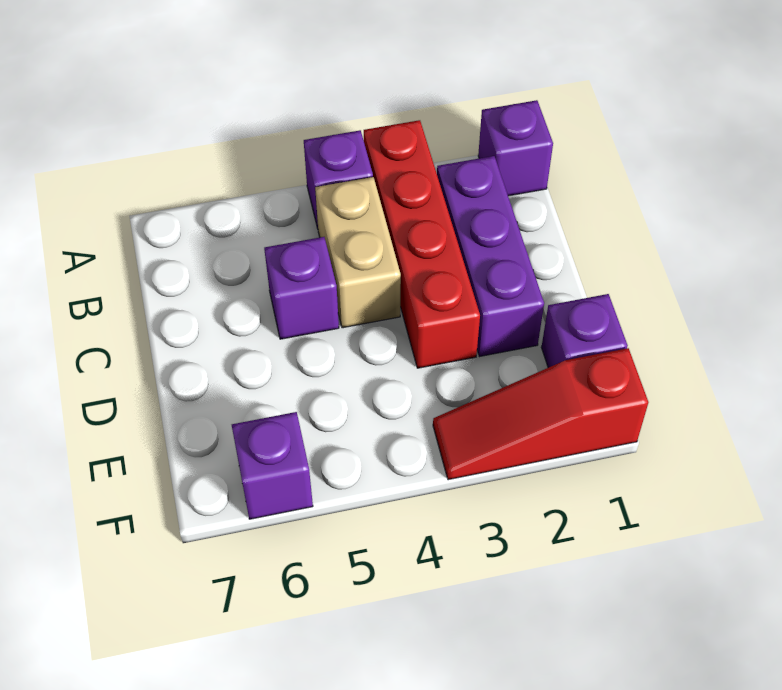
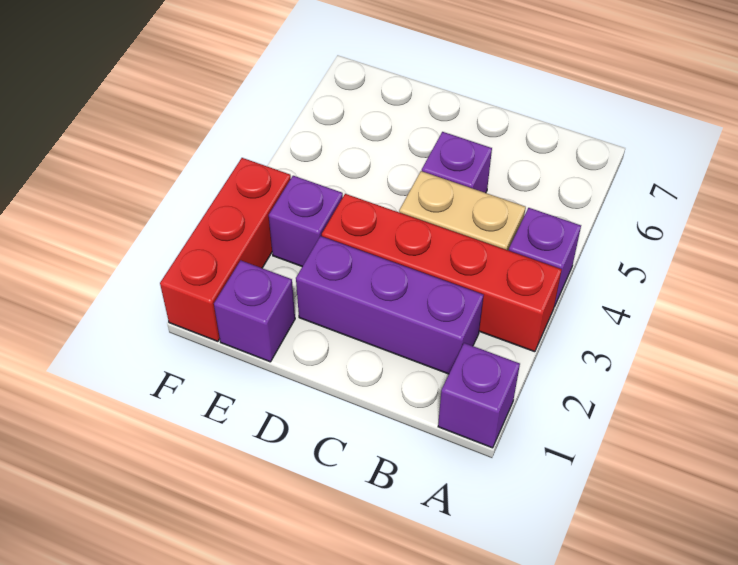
red slope F1:F3 level 1 top 1 -> red brick F1:F3 level 1
purple brick F6 level 1 -> purple brick E3 level 1

